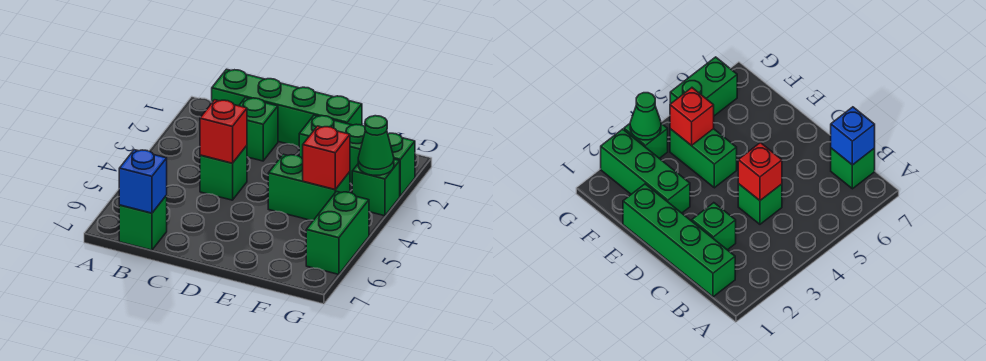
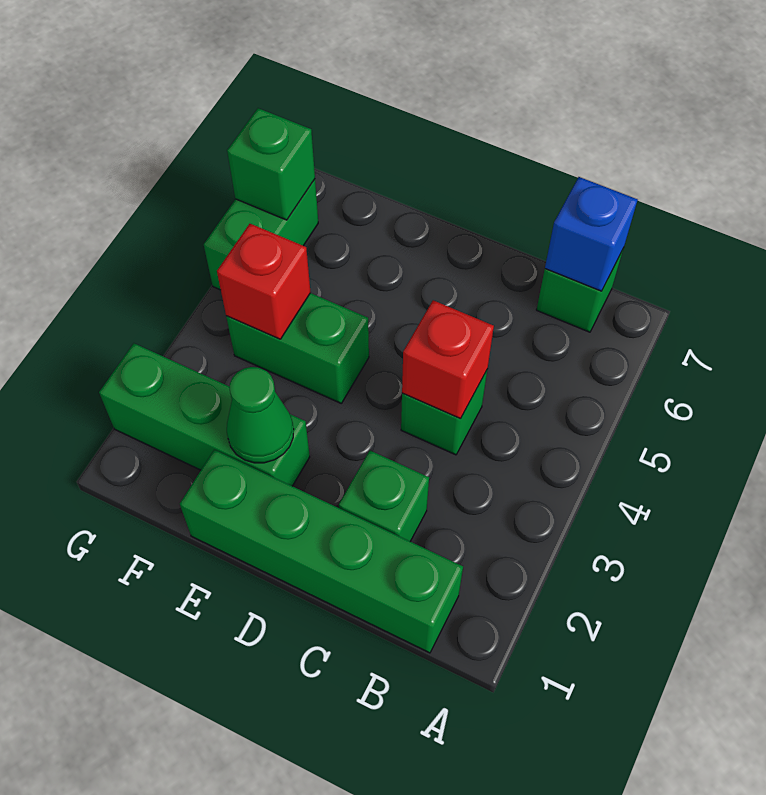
green brick G3 level 1 -> green brick G6 level 2
green cone G3 level 2 -> green cone E2 level 2

